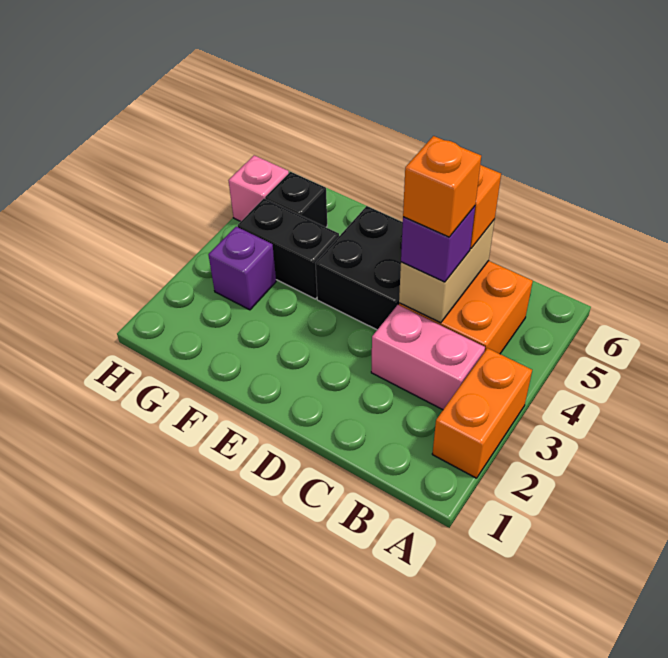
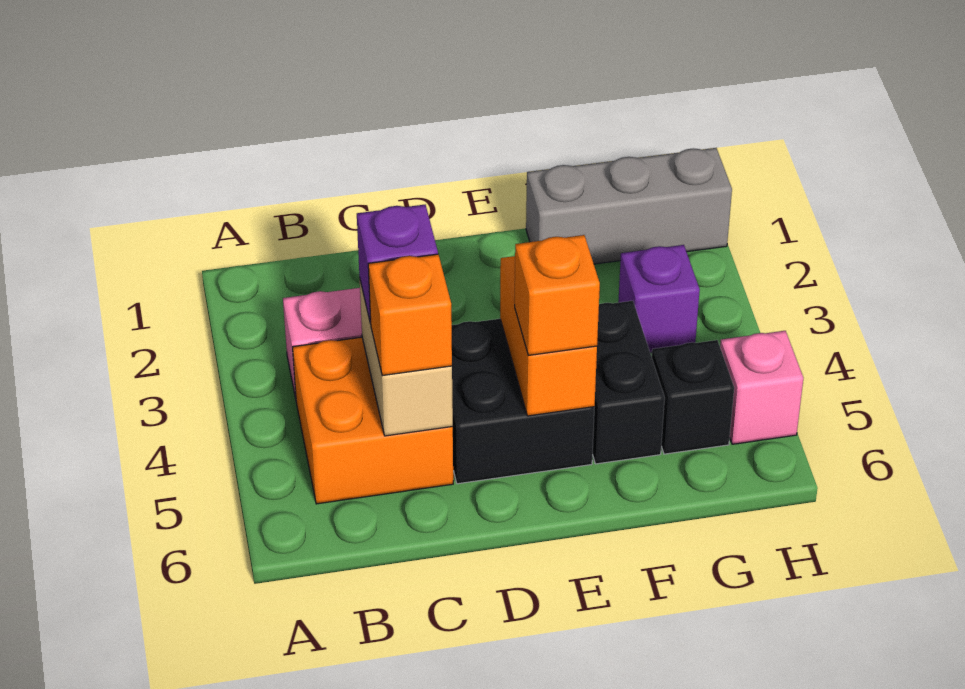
orange brick A2:A3 level 1 -> orange brick E4:E5 level 2
orange brick C4 level 4 -> orange brick E5 level 3
none -> grey brick F1:H1 level 1
black brick F4:G4 level 1 -> black brick F4:F5 level 1

